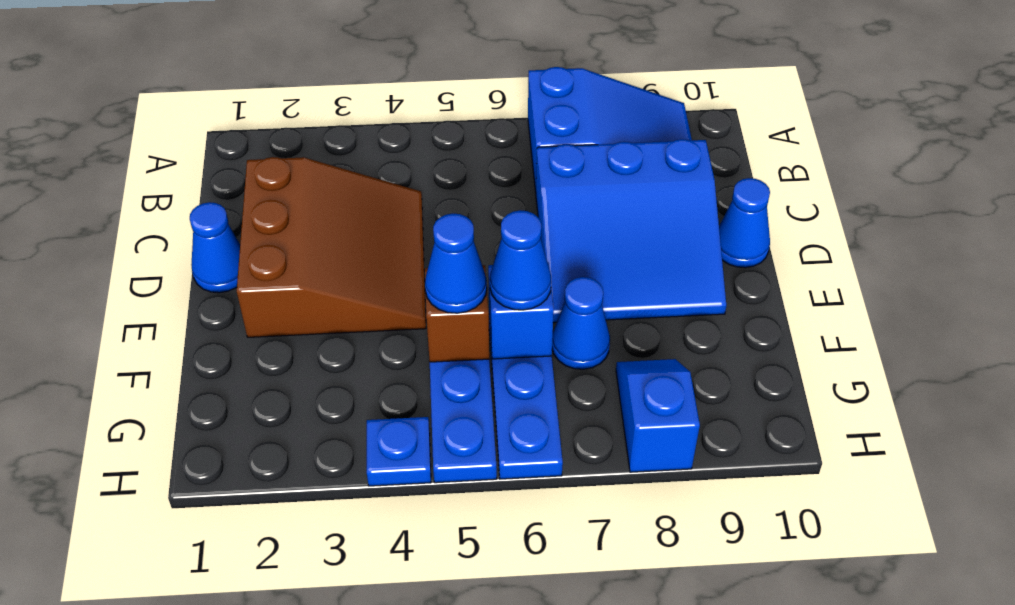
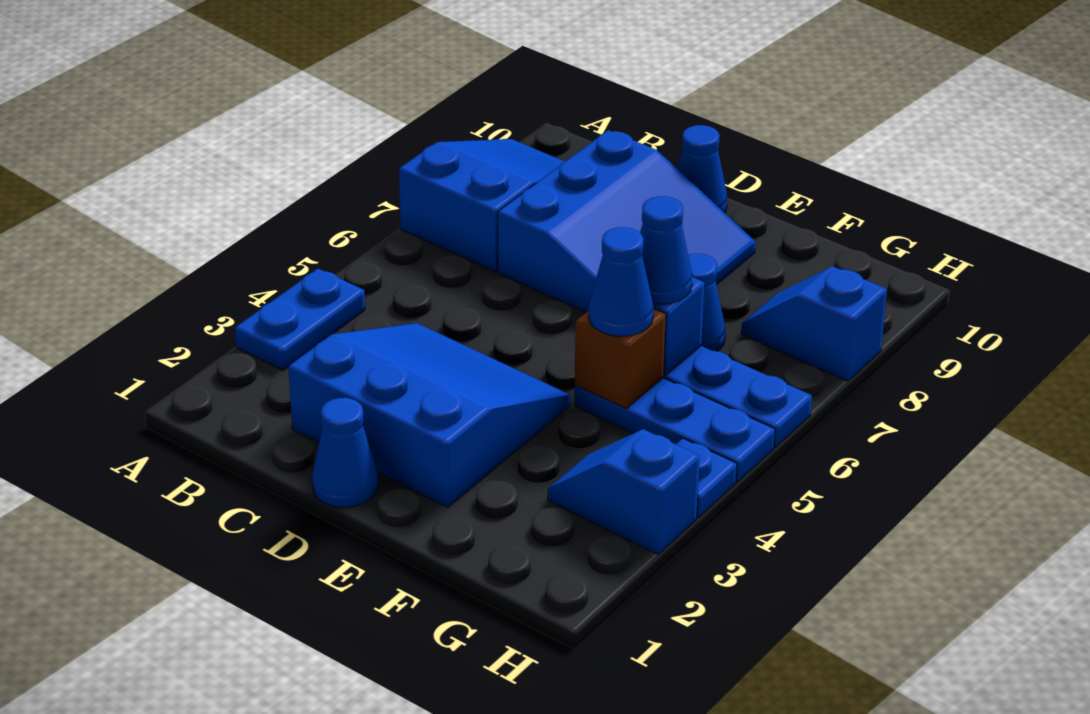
none -> blue plate A3:A4 level 1
brown slope C2:E4 level 1 top 2 -> blue slope C2:E4 level 1 top 2
none -> blue slope G3:H3 level 1 top H

